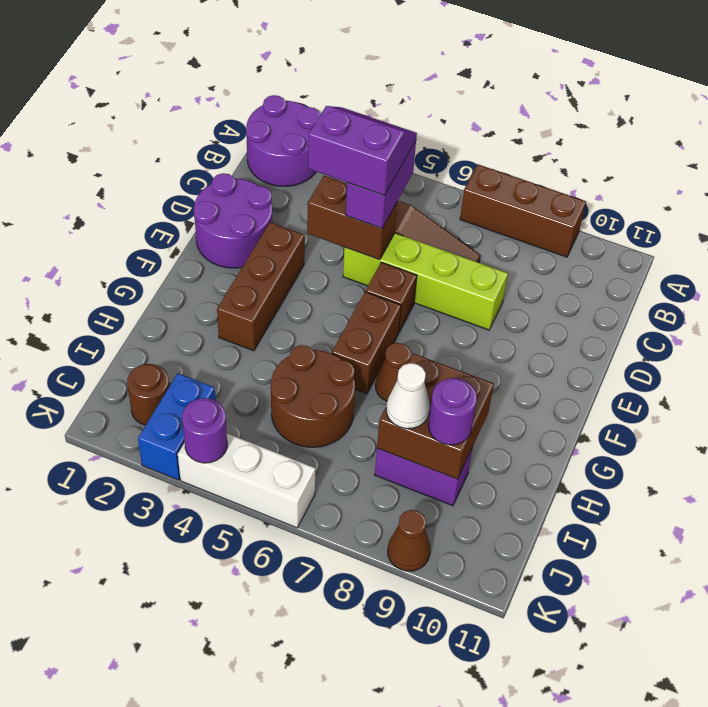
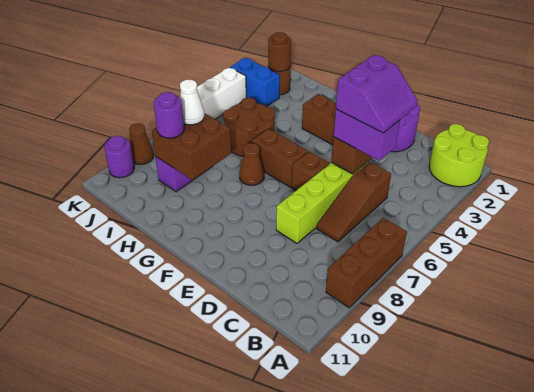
purple round brick A1:B2 level 1 -> lime round brick A1:B2 level 1
none -> brown round brick J2 level 2
purple round brick K4 level 2 -> purple round brick K10 level 1

